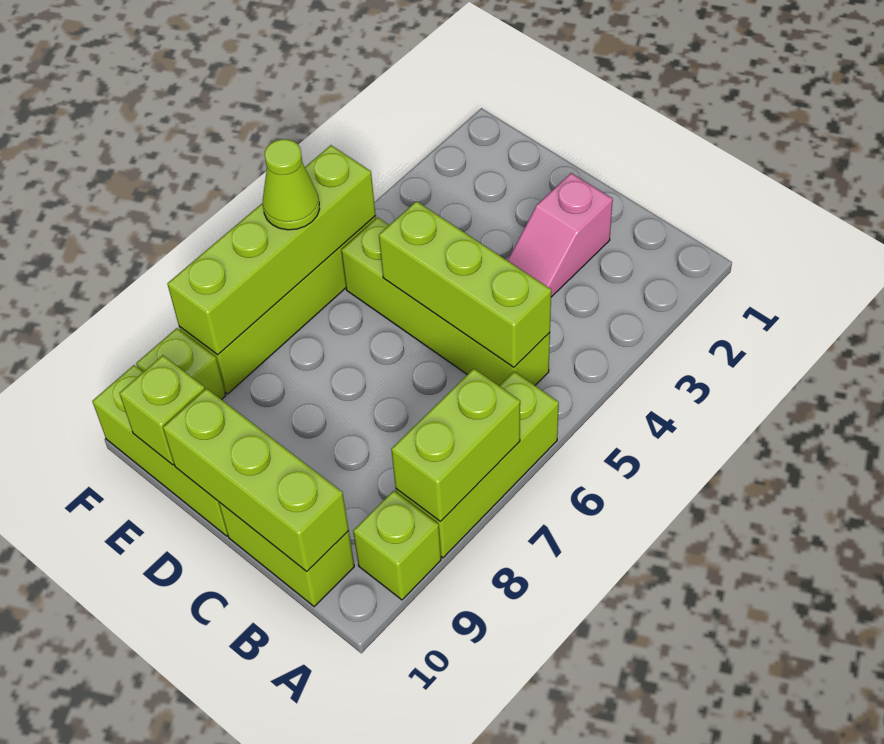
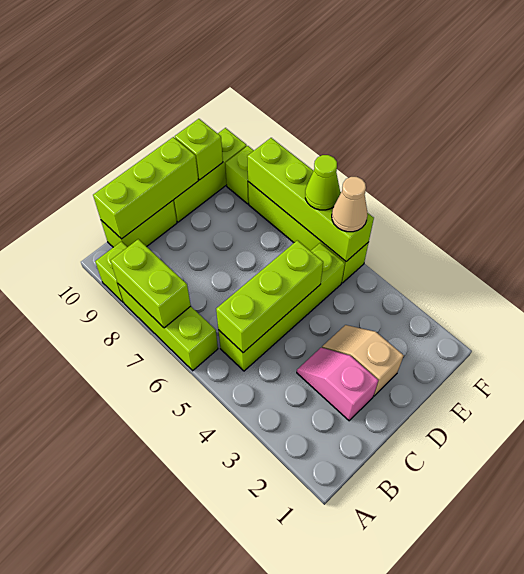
none -> tan slope D2:D3 level 1 top 2
none -> tan cone F5 level 3

